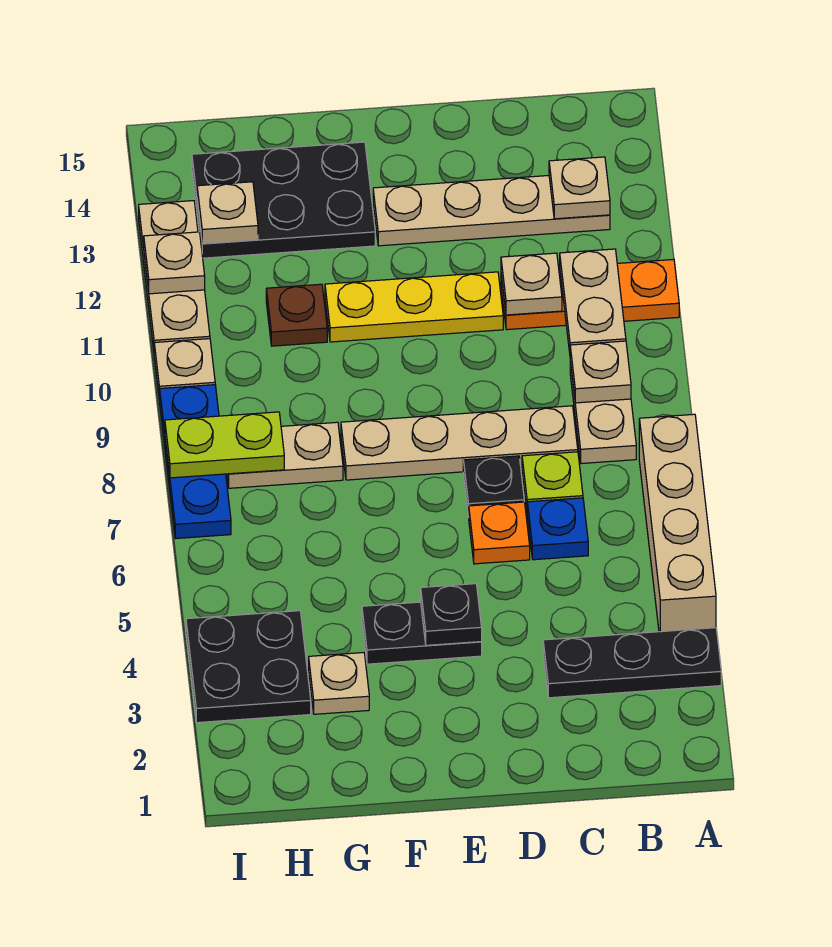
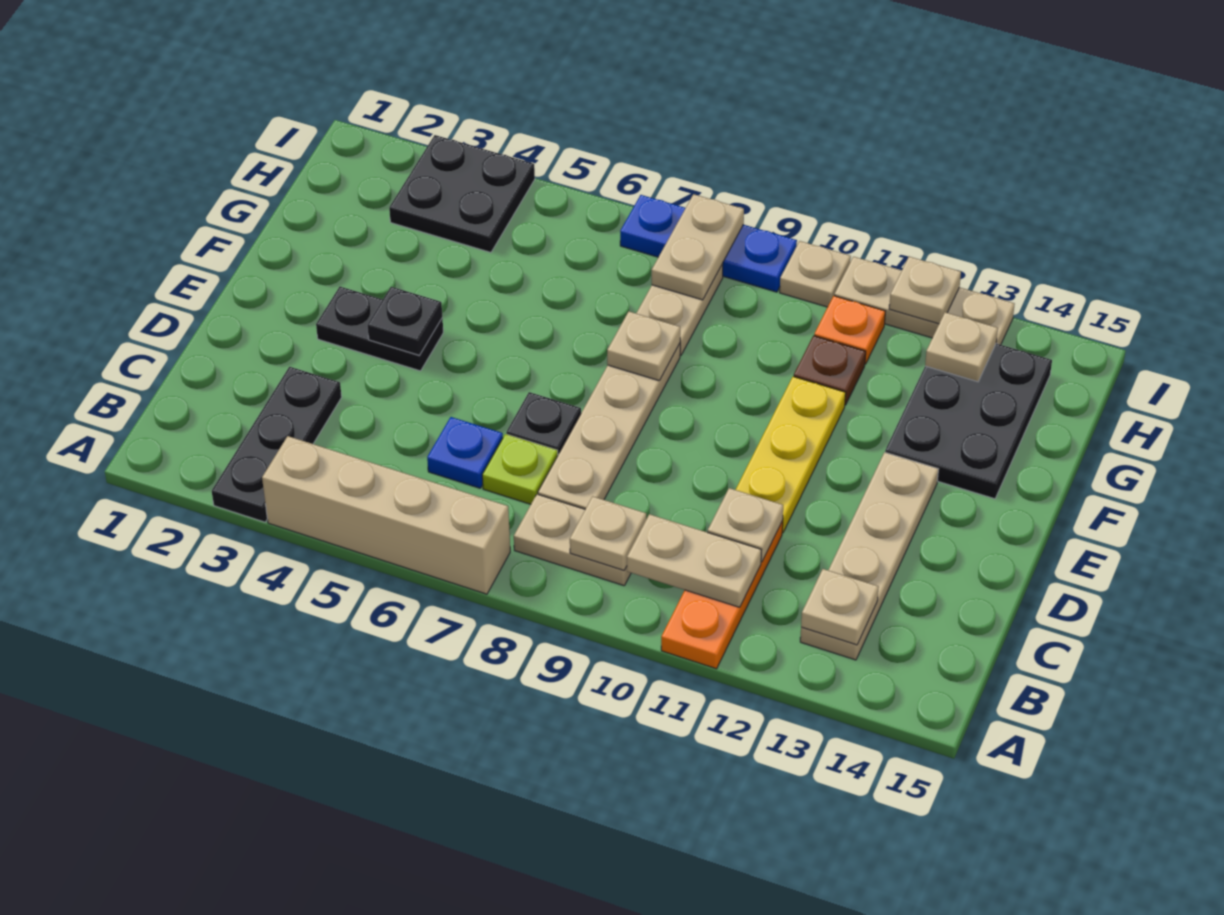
orange plate D6 level 1 -> orange plate H11 level 1
black plate E4:F4 level 1 -> black plate E3:E4 level 1
tan plate G3 level 1 -> tan plate F8 level 2
lime plate H8:I8 level 2 -> tan plate H8:I8 level 2

